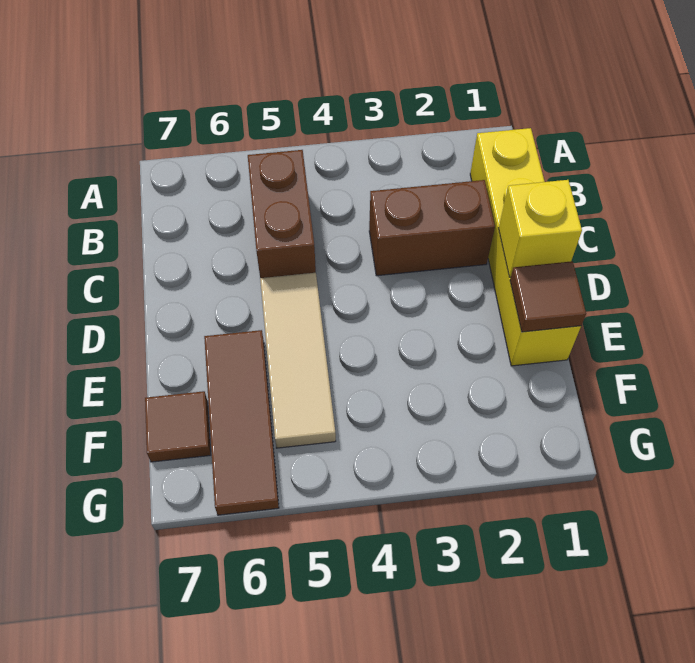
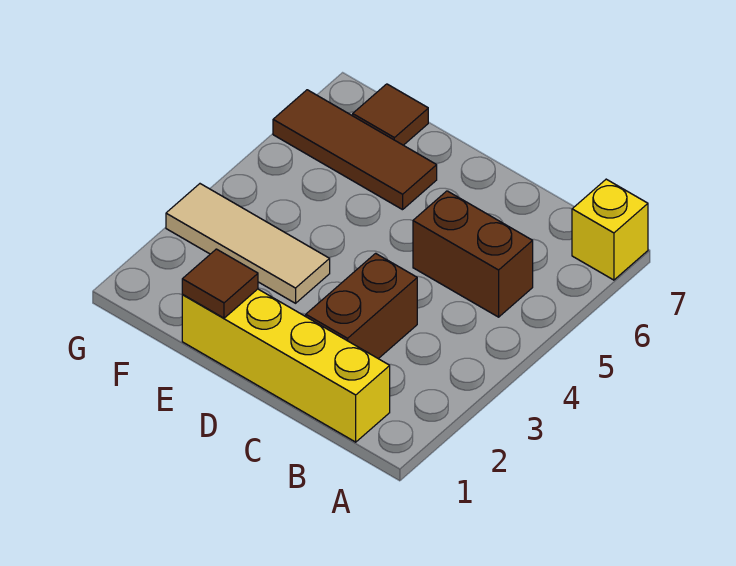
yellow brick D1 level 2 -> yellow brick A7 level 1
tan tile D5:F5 level 1 -> tan tile E3:G3 level 1

